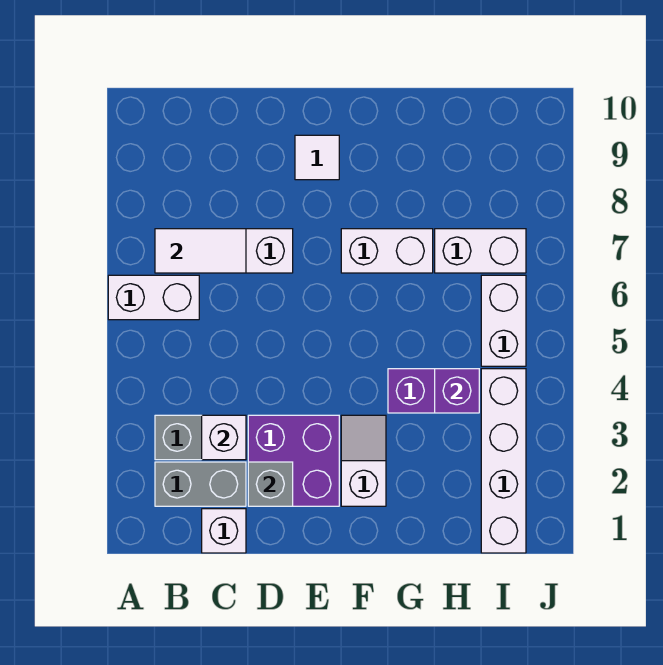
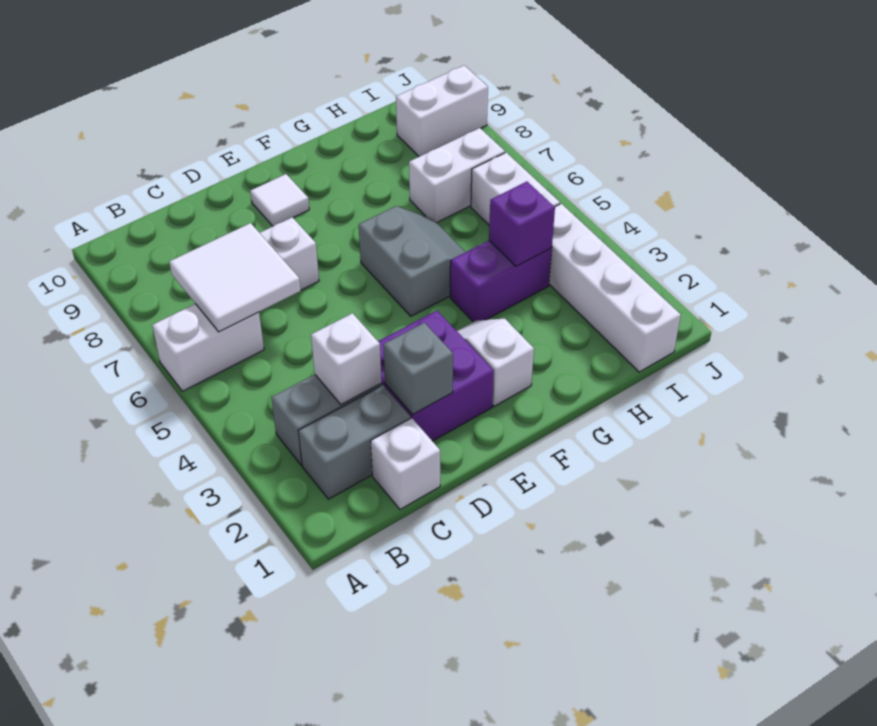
white tile B7:C7 level 2 -> white tile B6:C7 level 2
none -> grey slope F5:G6 level 1 top F
white brick F7:G7 level 1 -> white brick I9:J9 level 1

